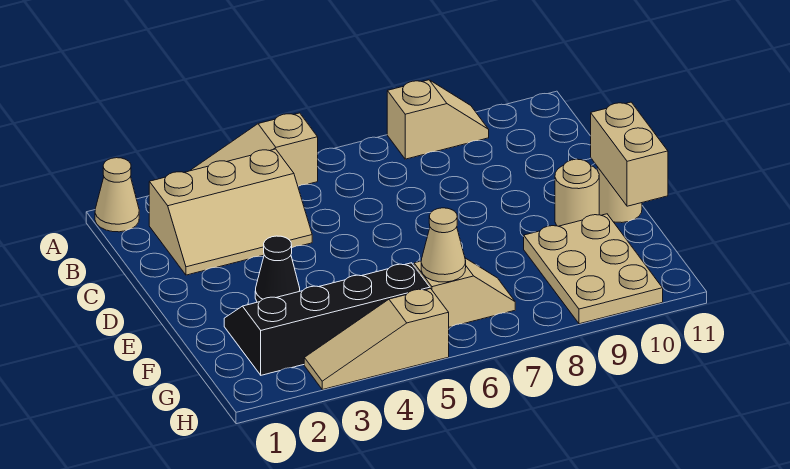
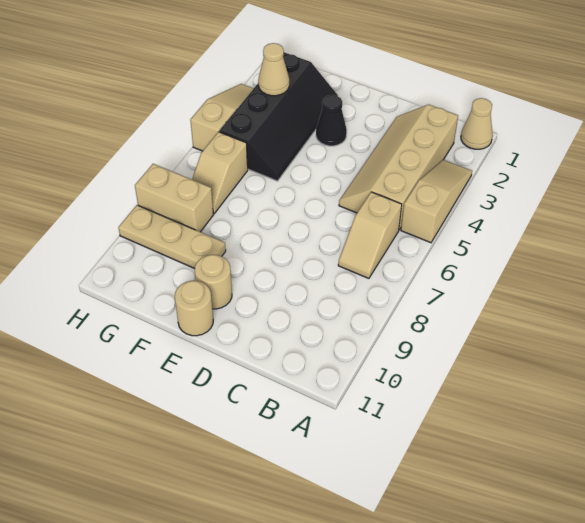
tan slope A8:A9 level 1 top 8 -> tan slope B6:B7 level 1 top 6
tan slope B2:C4 level 1 top B -> tan slope B2:C5 level 1 top B
tan brick E11:F11 level 2 -> tan brick G8:H8 level 1
tan plate F9:H10 level 1 -> tan plate F9:H9 level 1
tan cone G6 level 2 -> tan cone G3 level 2

